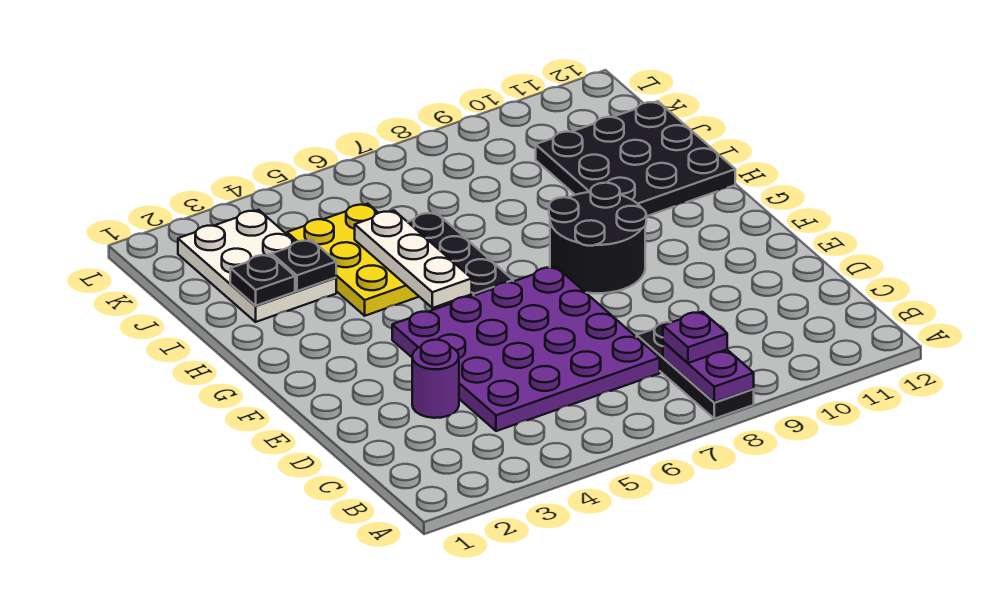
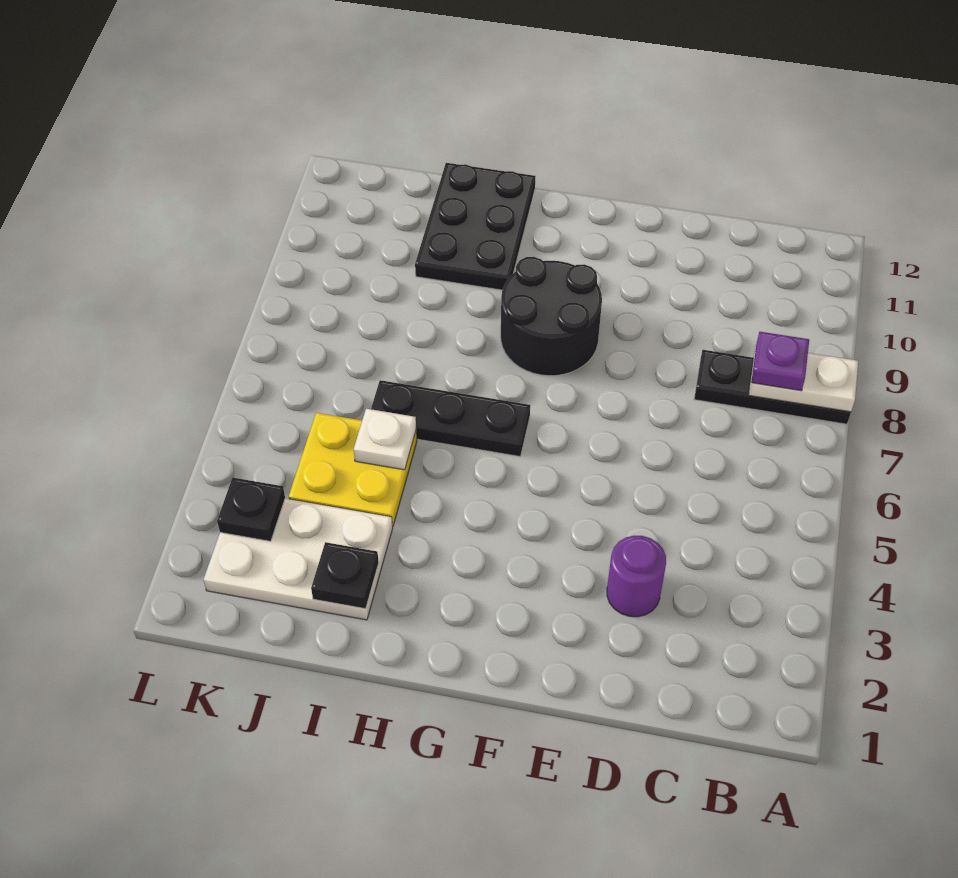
purple plate A8:B8 level 2 -> white plate A8:B8 level 2
purple plate C4:F7 level 1 -> none
white plate G5:I5 level 2 -> white plate I5 level 2
yellow plate H4:J5 level 1 -> yellow plate I4:J5 level 1
black plate H10:J12 level 1 -> black plate H10:I12 level 1
black plate I3 level 2 -> black plate K3 level 2

